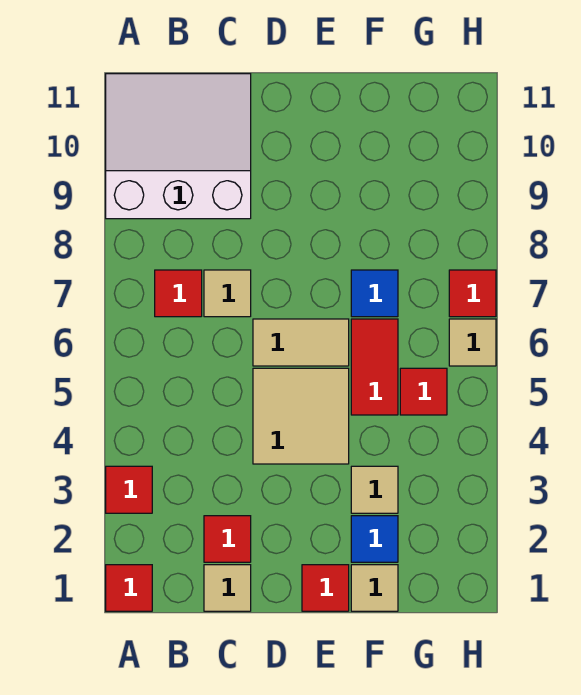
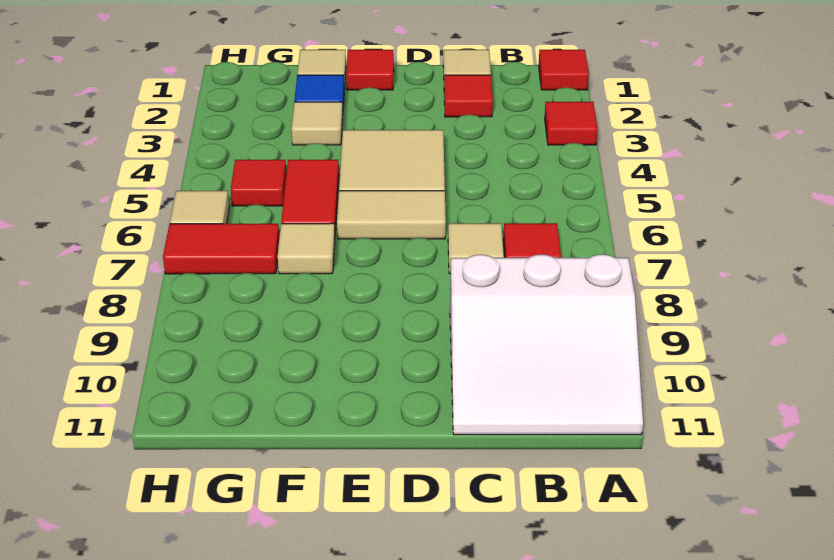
blue tile F7 level 1 -> tan tile F7 level 1
red tile H7 level 1 -> red tile G7:H7 level 1

